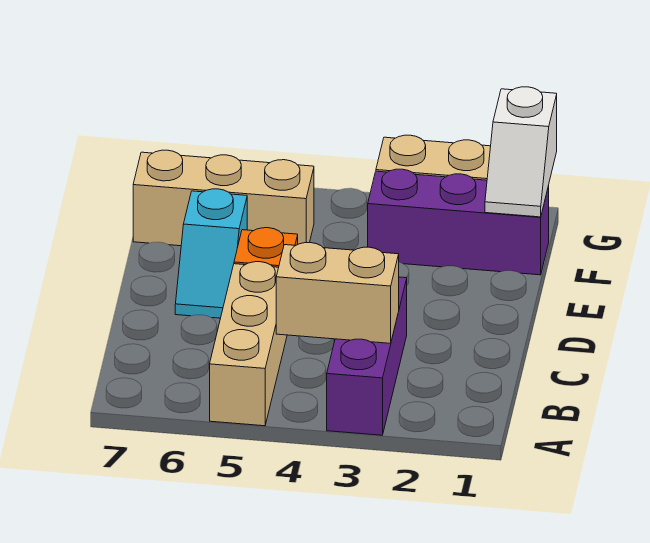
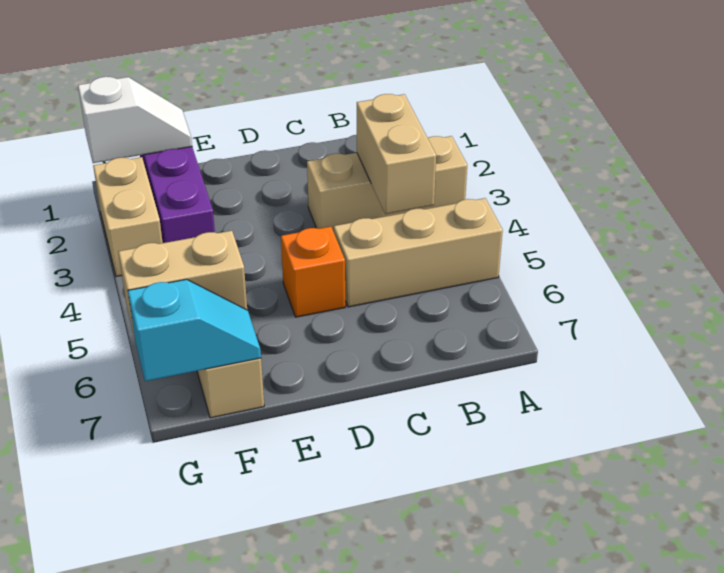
purple brick A3:C3 level 1 -> tan brick A3:C3 level 1
cyan slope D6:E6 level 1 top E -> cyan slope F7:G7 level 2 top G
none -> tan brick F6:G6 level 2

